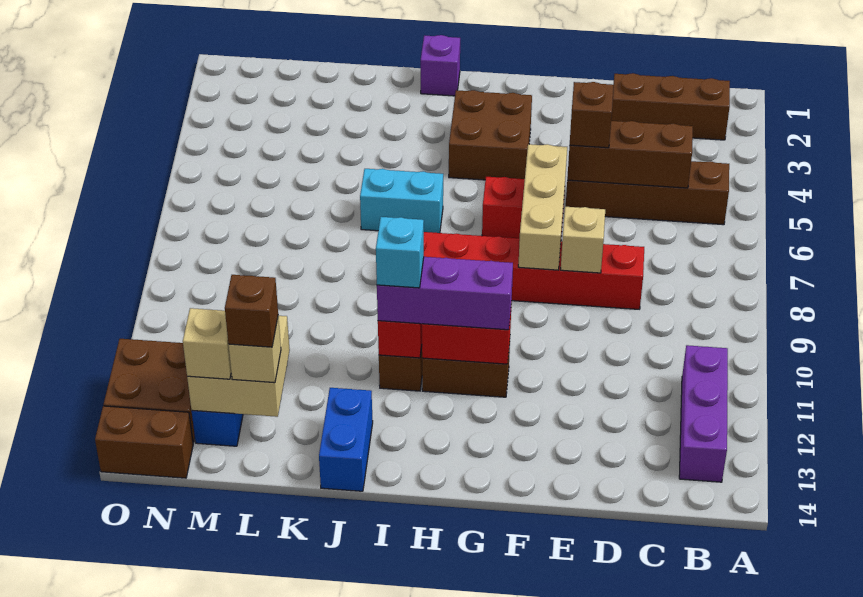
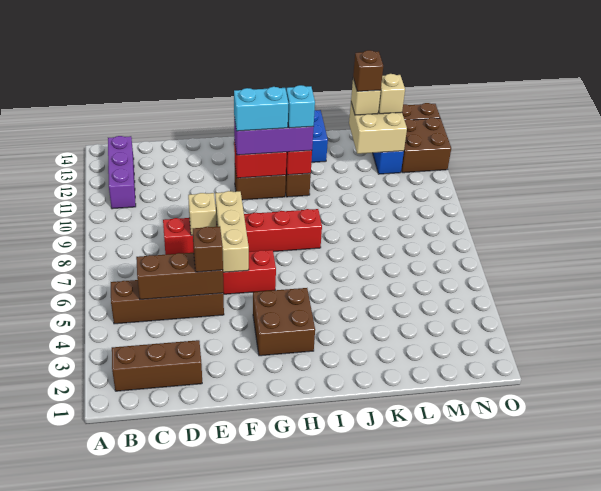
purple brick I1 level 1 -> none
cyan brick I6:J6 level 1 -> cyan brick G11:H11 level 4

